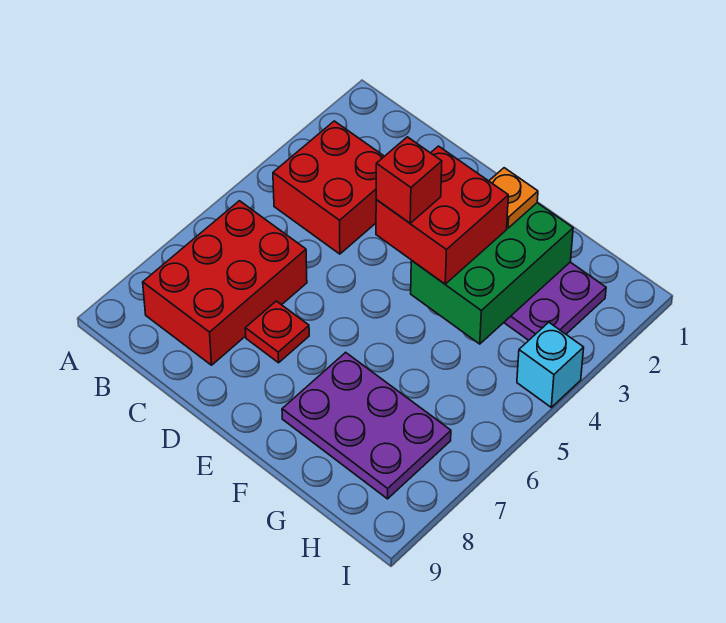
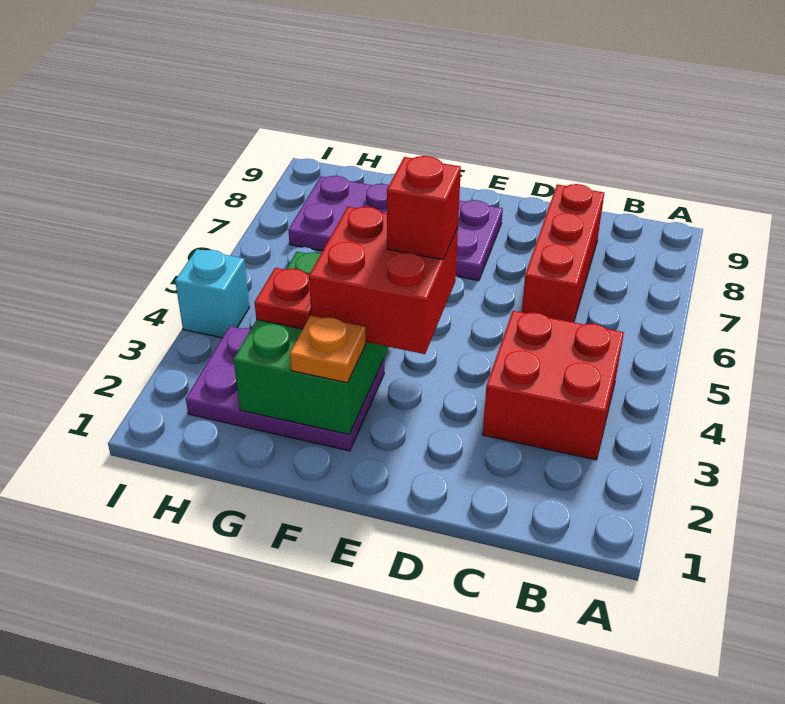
red brick B6:C8 level 1 -> red brick C6:C8 level 1
red plate D7 level 1 -> red plate G3 level 3
purple plate F7:H8 level 1 -> purple plate E7:H8 level 1

